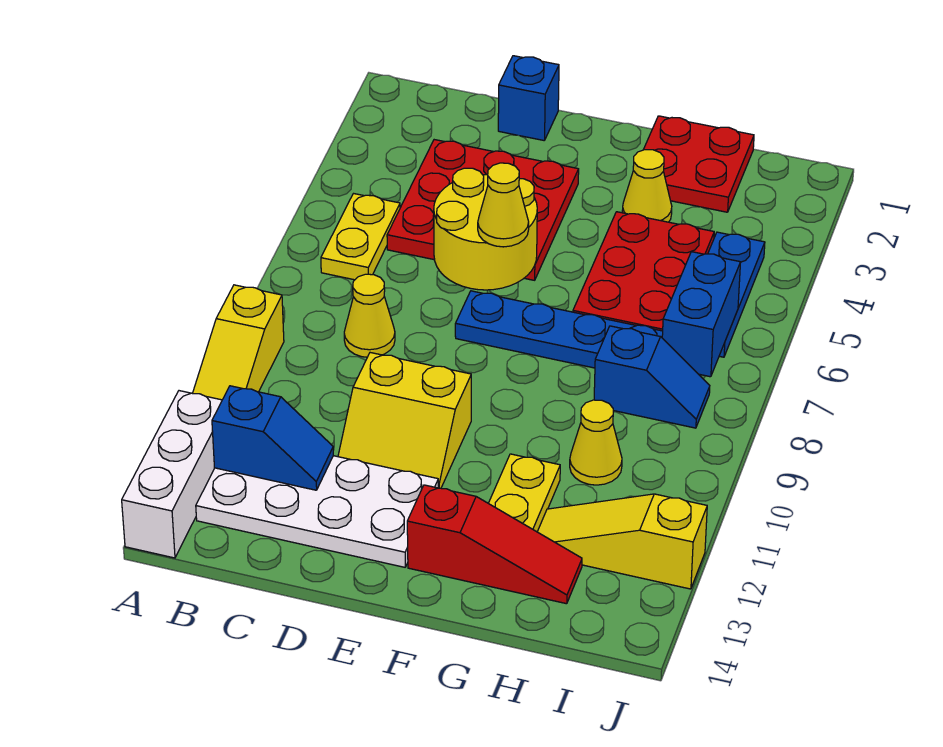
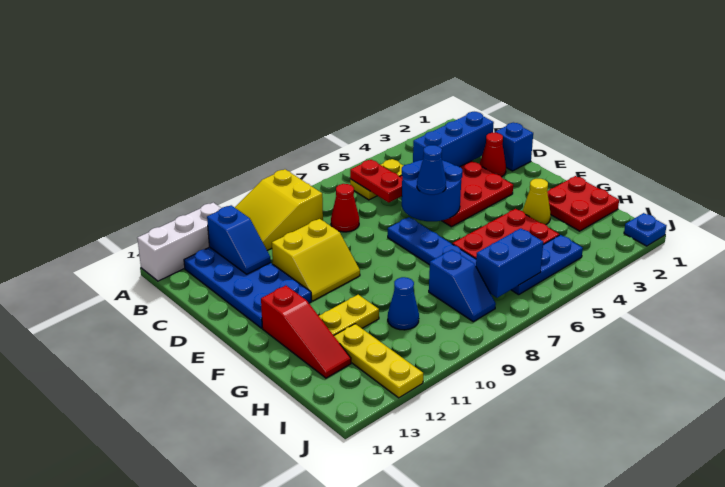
yellow slope A9:A11 level 1 top 9 -> yellow slope A9:B11 level 1 top 9
none -> red plate B6:C6 level 2
white plate B12:E13 level 1 -> blue plate B12:E13 level 1
none -> blue brick C2:C4 level 2
yellow cone C8 level 1 -> red cone C8 level 1
none -> red cone D2 level 1
yellow round brick D5:E6 level 2 -> blue round brick D5:E6 level 2
yellow slope D10:E11 level 1 top 10 -> yellow slope D10:E11 level 1 top D
yellow cone E6 level 3 -> blue cone E6 level 3
yellow cone H10 level 1 -> blue cone H10 level 1
yellow slope H12:J12 level 1 top J -> yellow plate H12:J12 level 1
none -> blue plate J1 level 1

